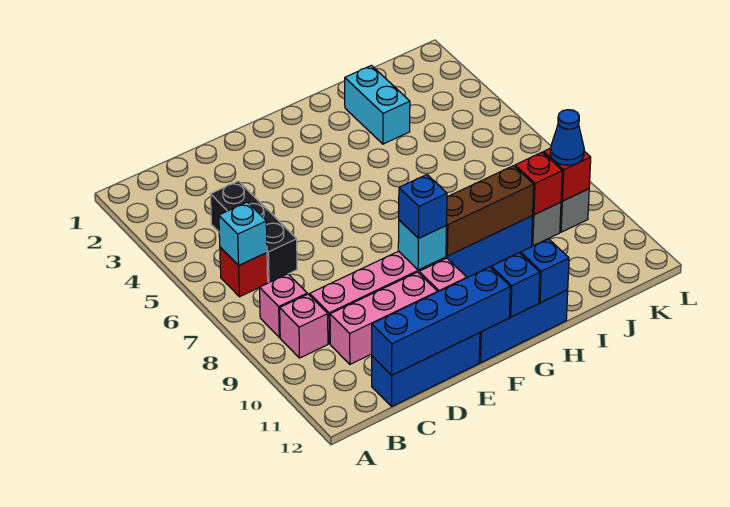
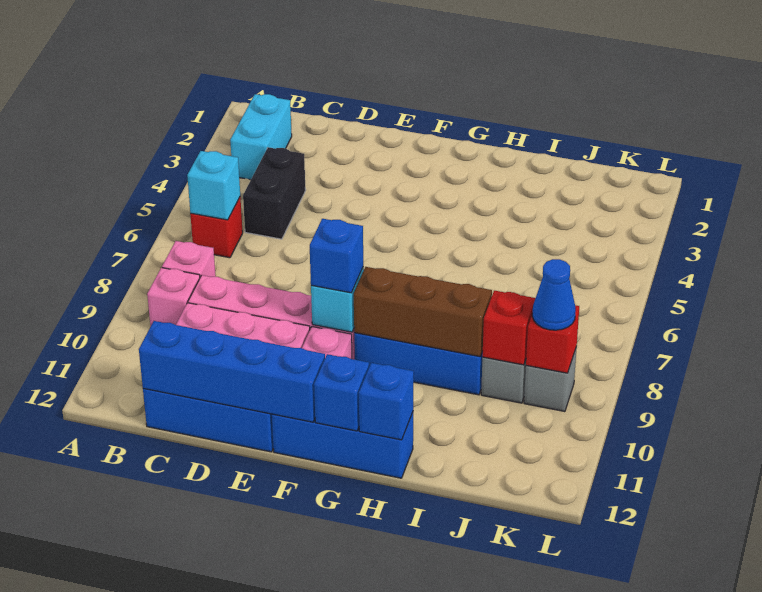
black brick C4:C6 level 1 -> black brick C4:C5 level 1
cyan brick I2:I3 level 1 -> cyan brick B2:B3 level 1

